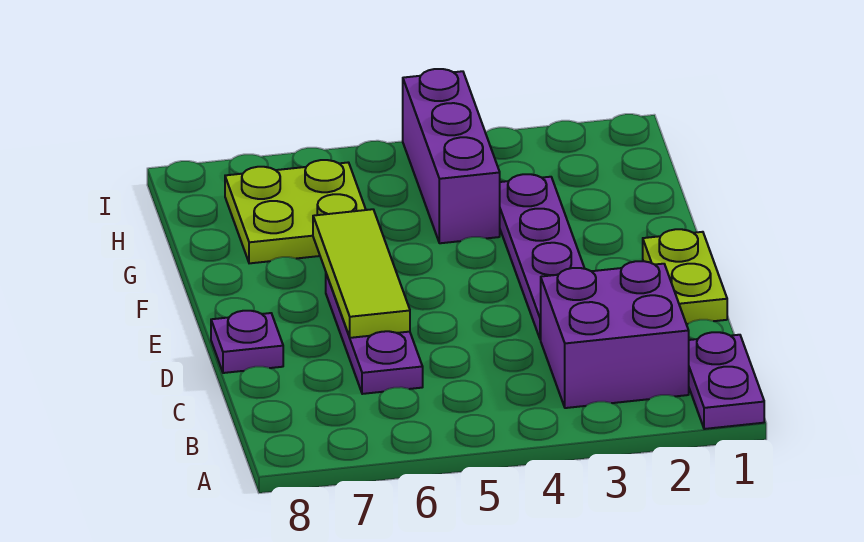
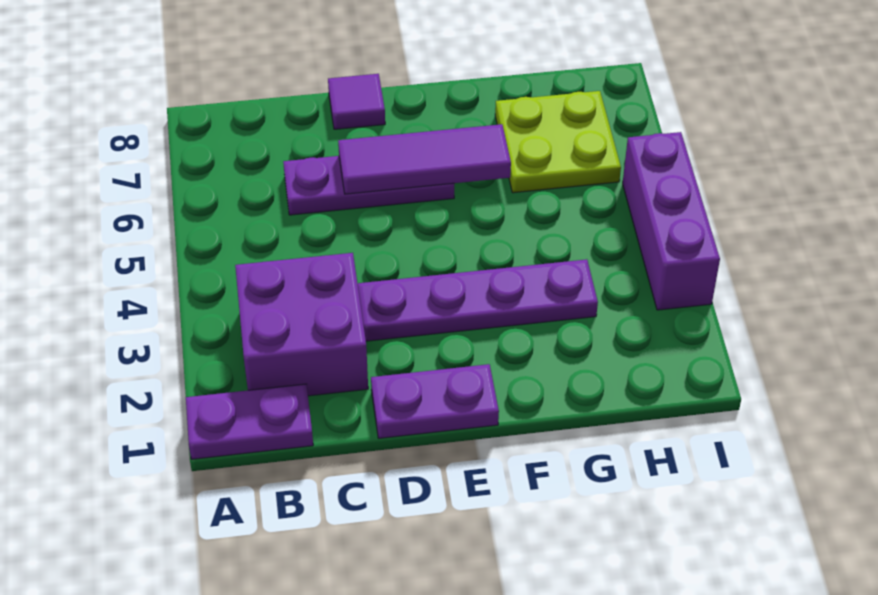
lime plate D1:E1 level 1 -> purple plate D1:E1 level 1
lime tile D6:F6 level 2 -> purple tile D6:F6 level 2
purple plate D8 level 1 -> purple tile D8 level 1
purple brick G4:I4 level 1 -> purple brick I3:I5 level 1

